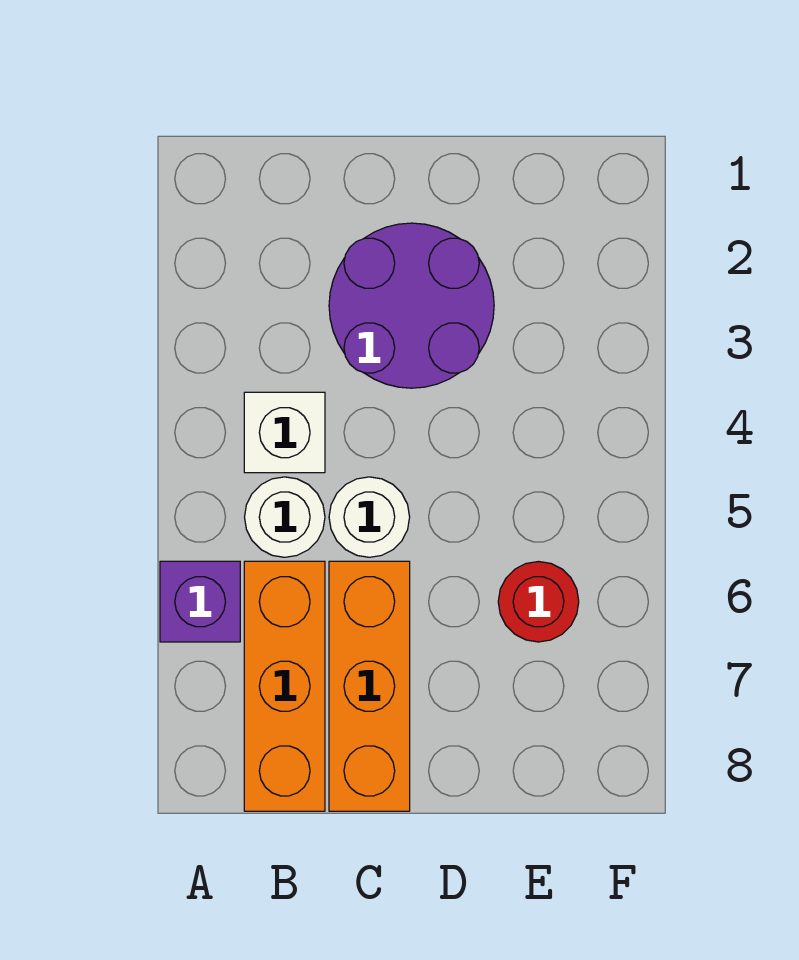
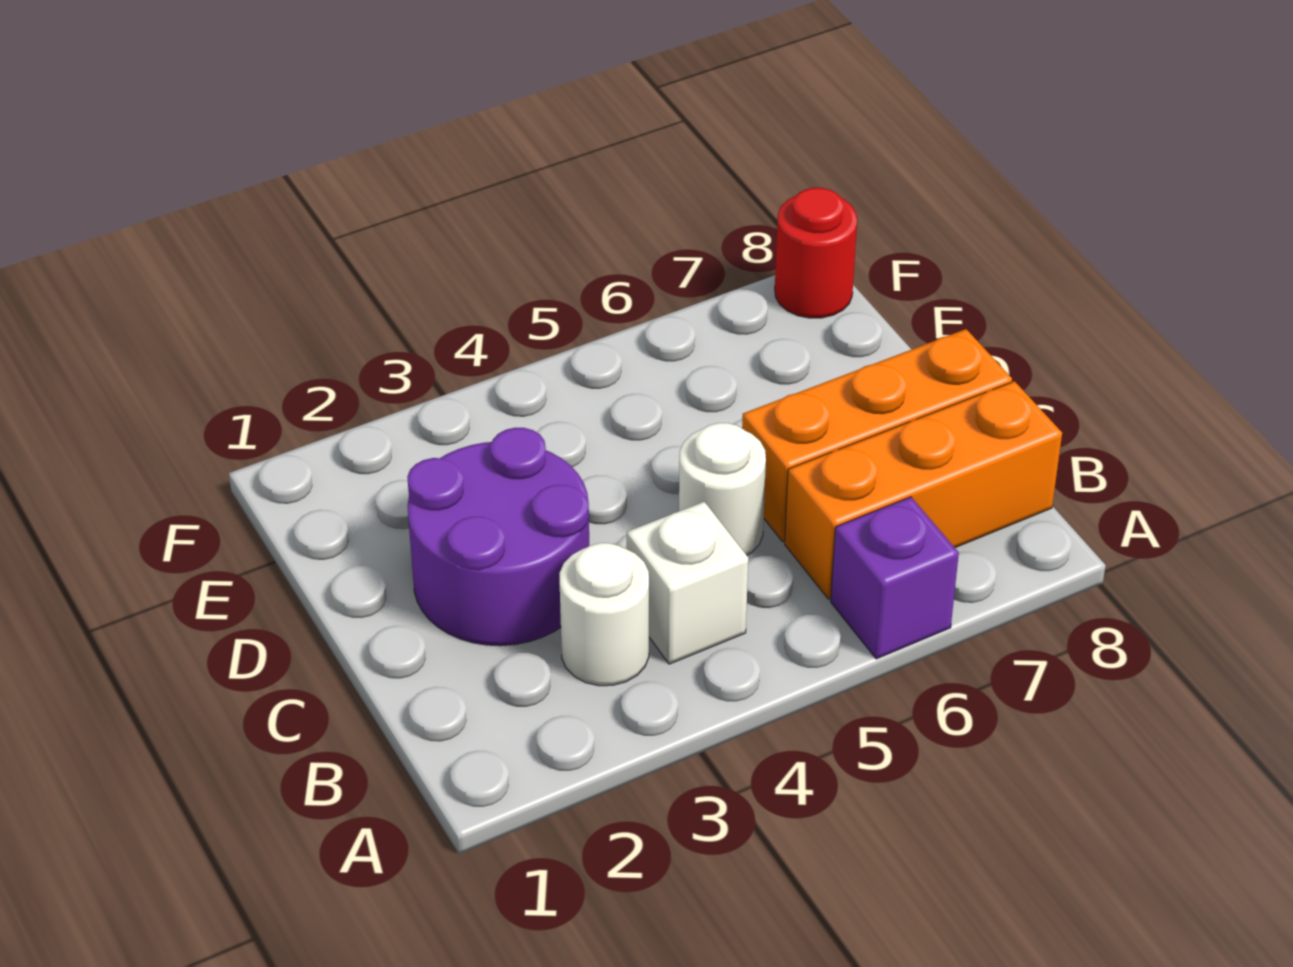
white round brick B5 level 1 -> white round brick B3 level 1
red round brick E6 level 1 -> red round brick F8 level 1

